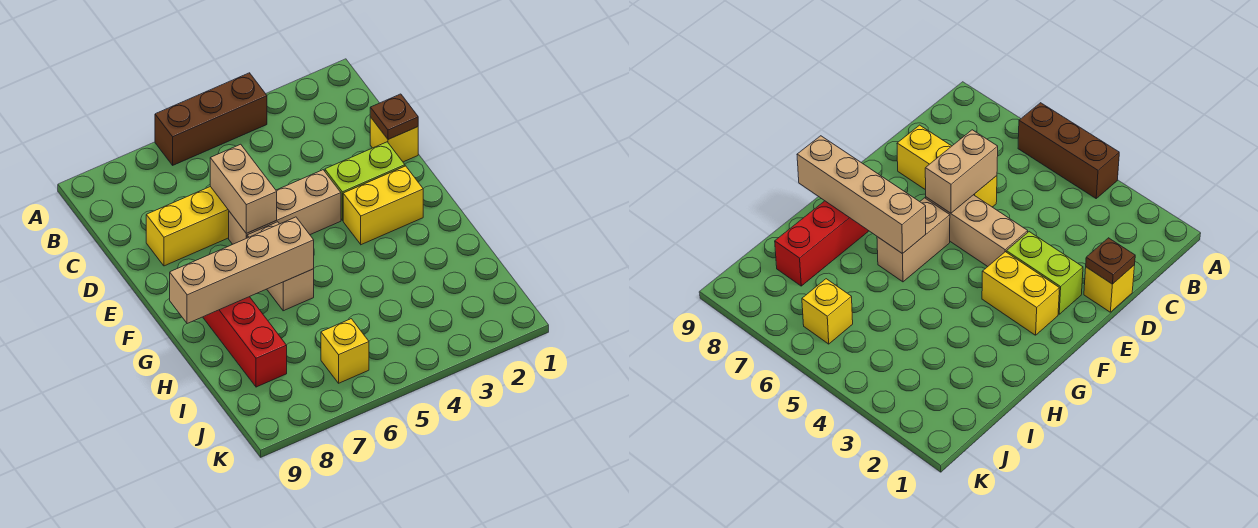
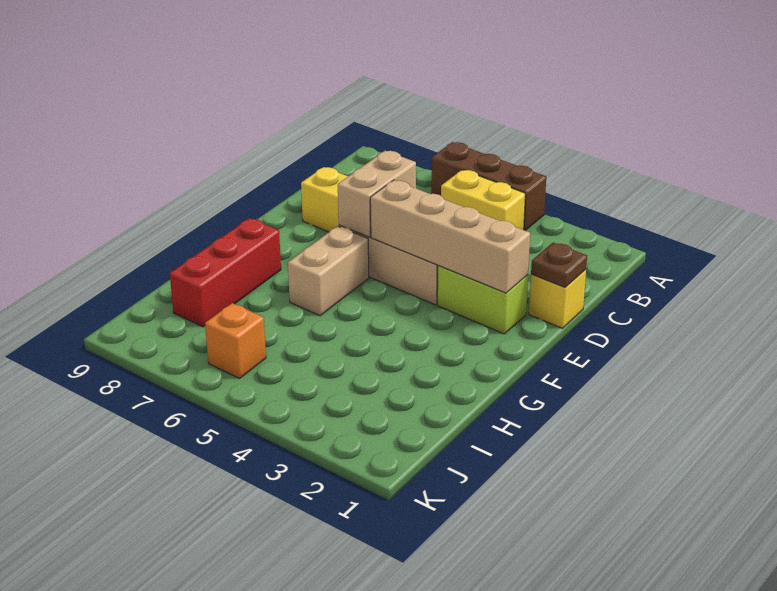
yellow brick F2:F3 level 1 -> yellow brick B4:B5 level 1
tan brick G6:G9 level 2 -> tan brick E2:E5 level 2
yellow brick J6 level 1 -> orange brick J6 level 1

